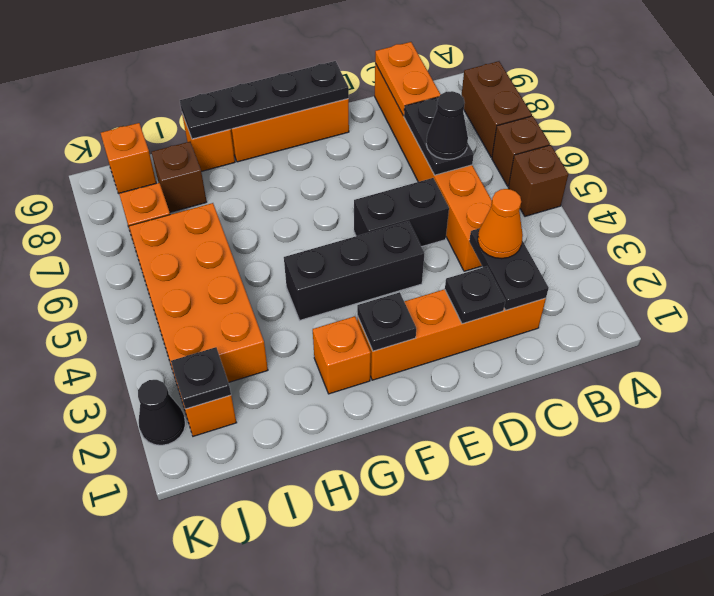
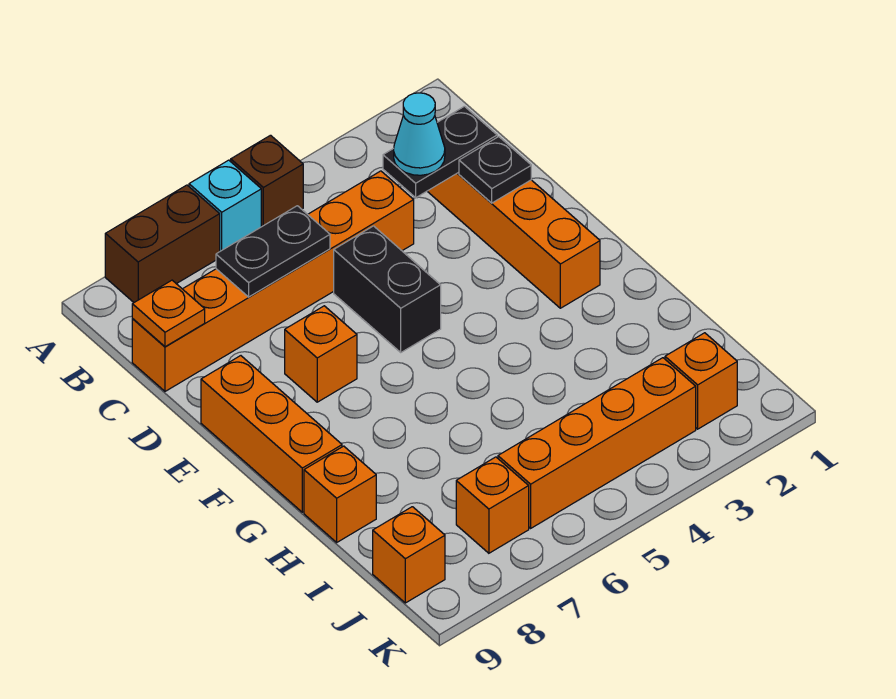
brown brick A6 level 1 -> cyan brick A6 level 1
orange cone C3 level 3 -> cyan cone C3 level 3
black cone C6 level 3 -> none
orange plate C8:C9 level 2 -> orange plate C9 level 2
black brick E4:G4 level 1 -> none
black plate E9:H9 level 2 -> none
black plate F2 level 2 -> none
orange brick G2 level 1 -> orange brick E7 level 1
orange brick I3:J6 level 1 -> orange brick J3:J6 level 1
brown brick I8 level 1 -> none
black plate J2 level 2 -> none
black cone K2 level 1 -> none

